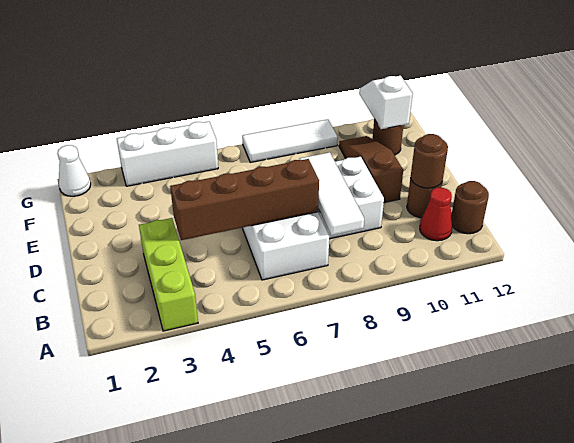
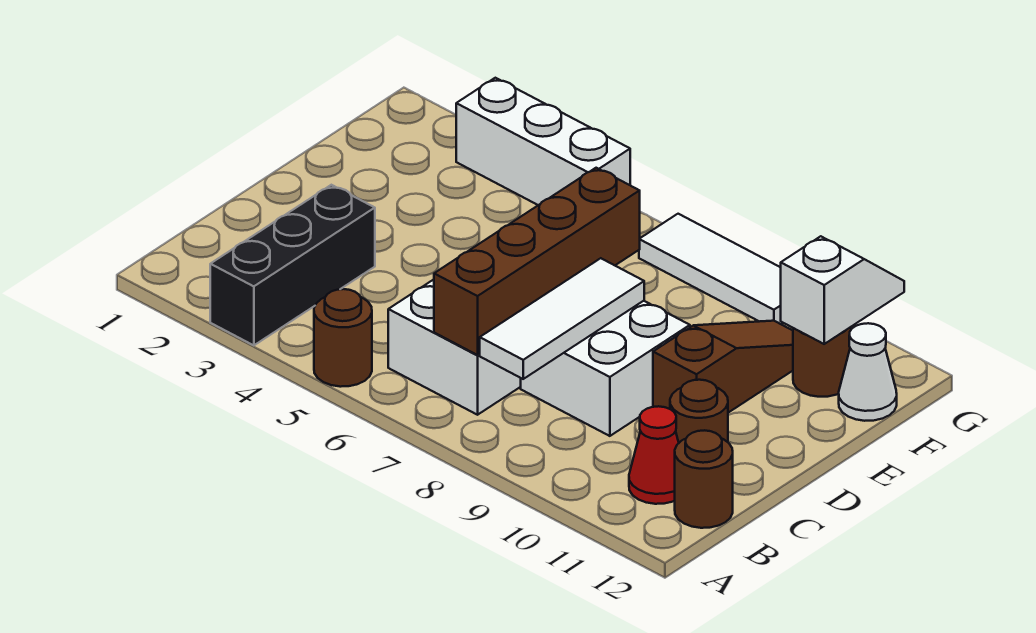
lime brick A3:C3 level 1 -> black brick A3:C3 level 1
brown brick C4:C7 level 2 -> brown brick B7:E7 level 2
brown round brick C11 level 2 -> brown round brick A5 level 1
white cone G1 level 1 -> white cone F12 level 1

